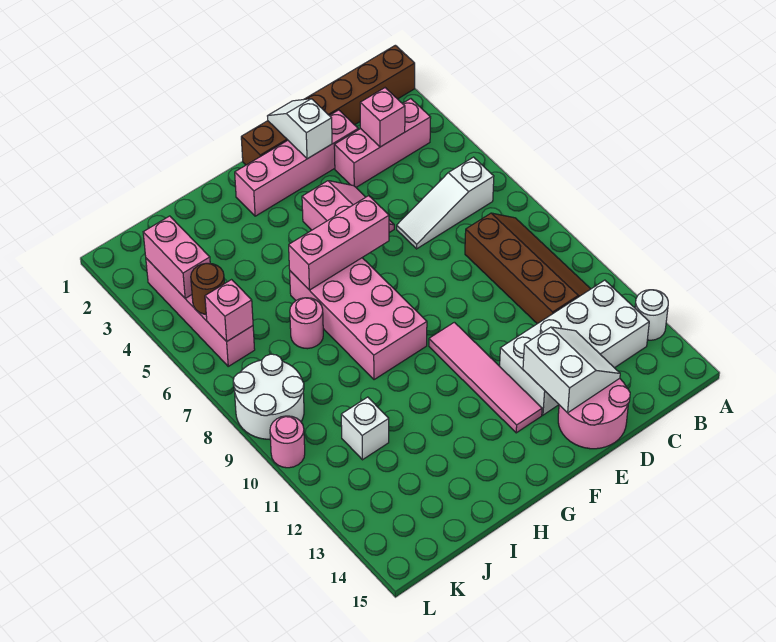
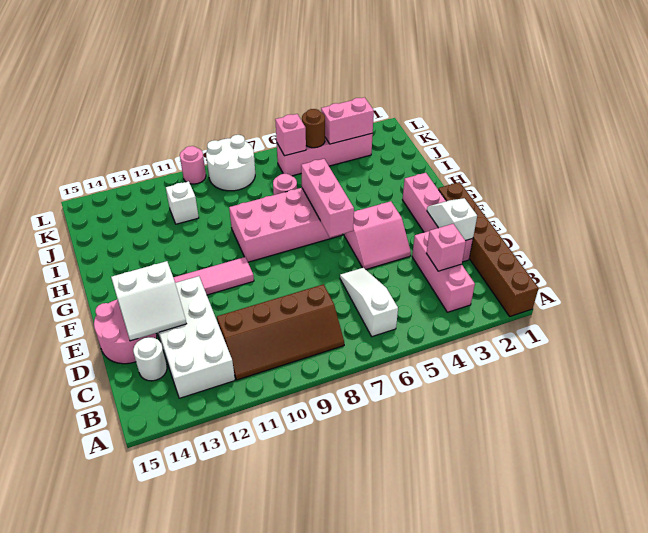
white round brick A13 level 1 -> white round brick C14 level 1
white slope E1:E2 level 2 top 2 -> white slope D2:E2 level 2 top D

